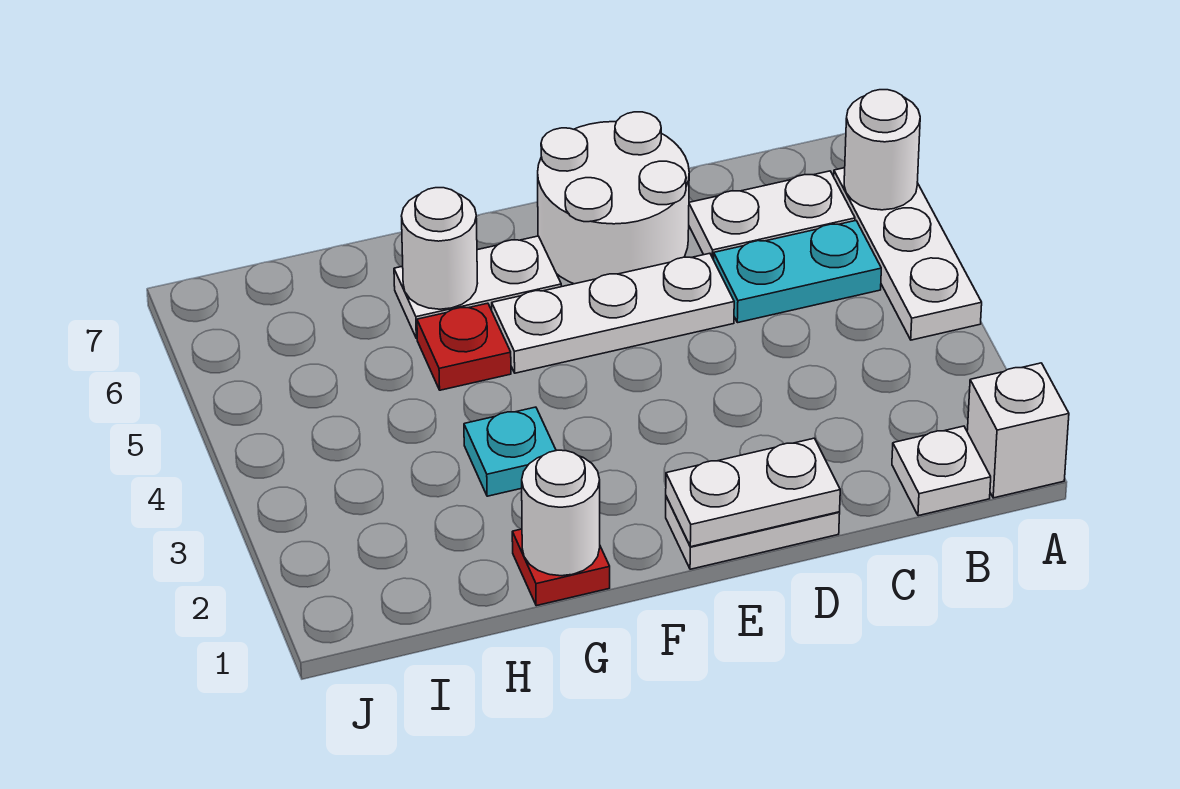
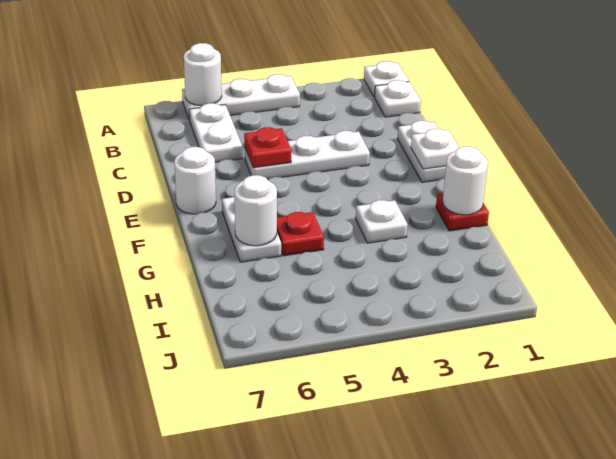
white brick A1 level 1 -> white plate A1 level 1
cyan plate B5:C5 level 1 -> none
white plate D1:E1 level 2 -> white plate E1 level 2
white plate D5:F5 level 1 -> white plate D3:D5 level 1
none -> red plate D5 level 2
white round brick D6:E7 level 1 -> white round brick E7 level 1
cyan plate G3 level 1 -> white plate G3 level 1

